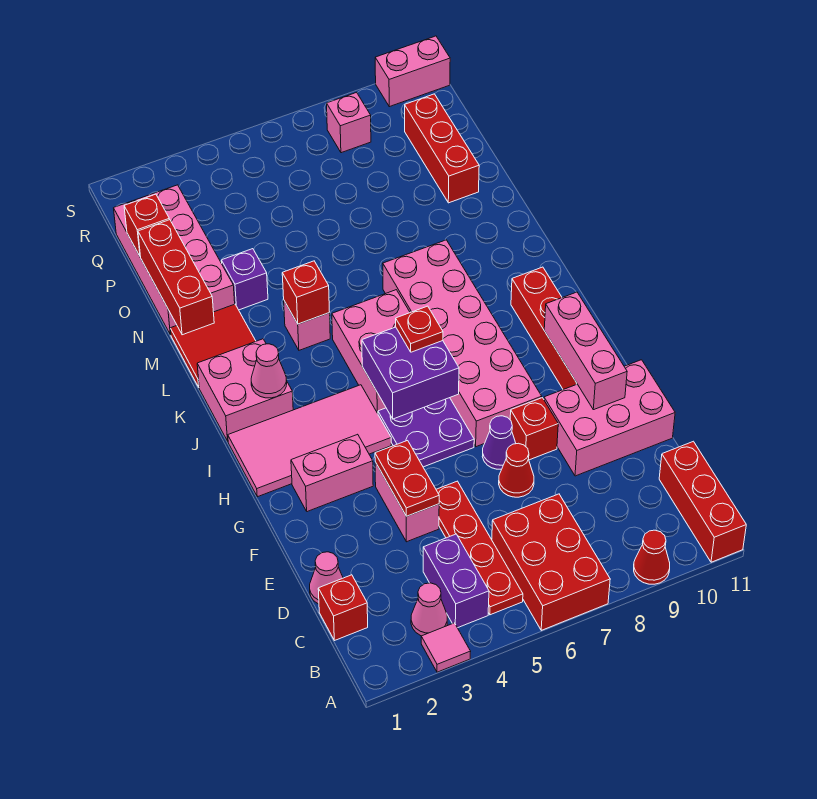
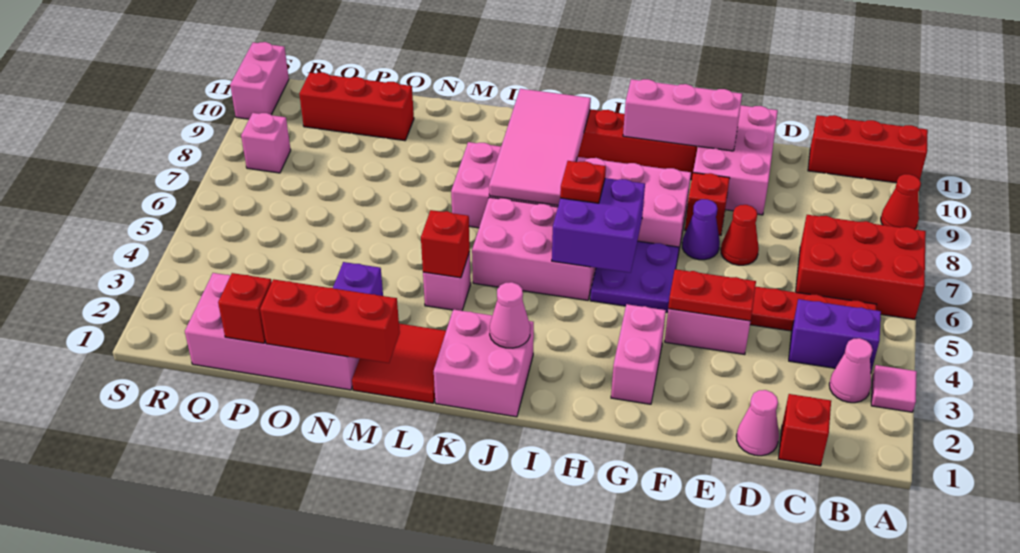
pink tile H1:I4 level 1 -> pink tile J7:K10 level 2

